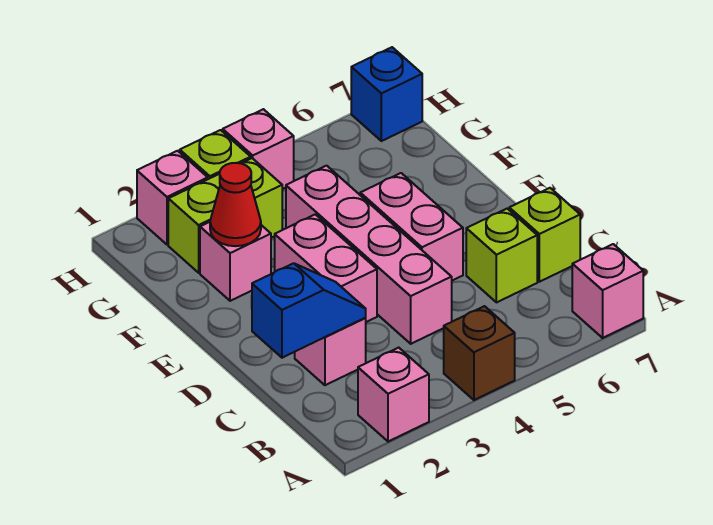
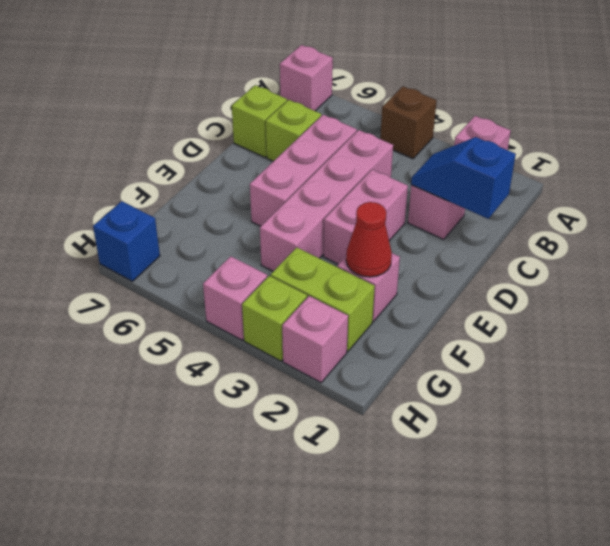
pink brick D5:E5 level 1 -> pink brick C5:E5 level 1

